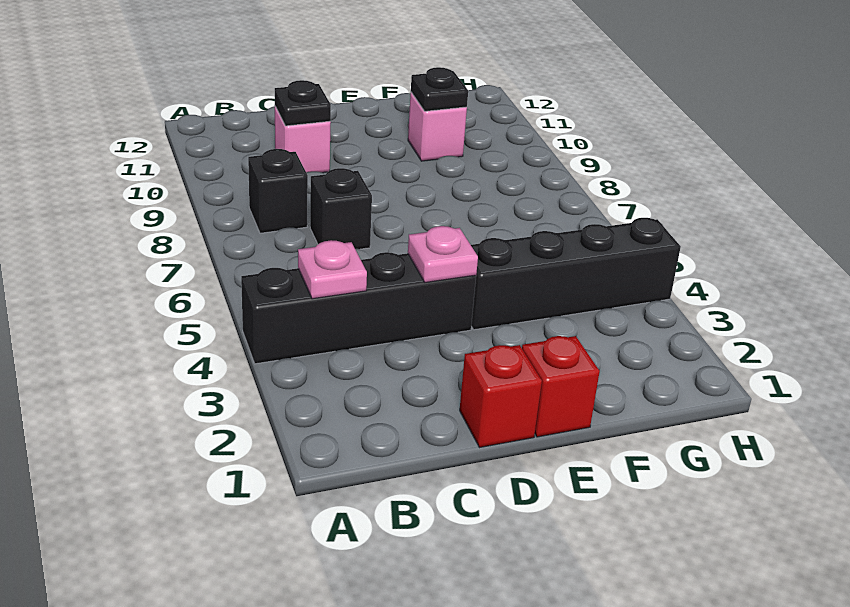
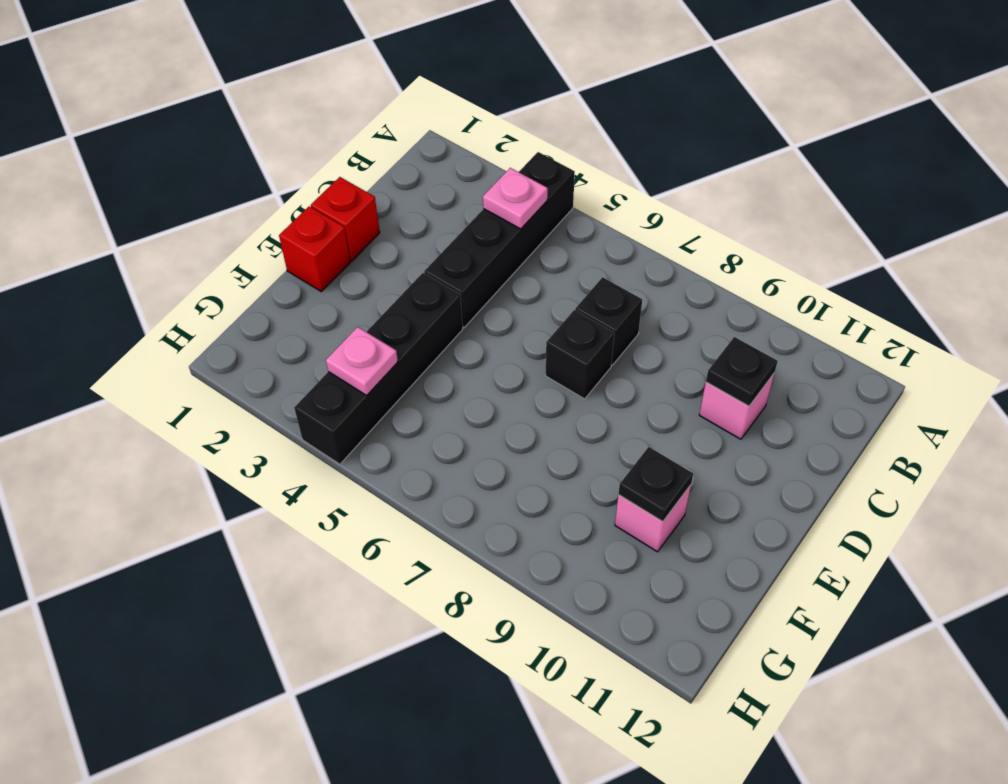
black brick B8 level 1 -> black brick D7 level 1
pink plate D4 level 2 -> pink plate G4 level 2

